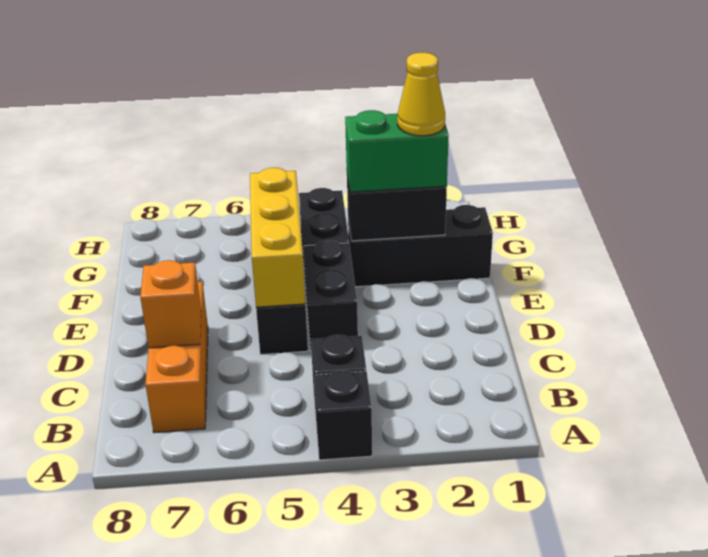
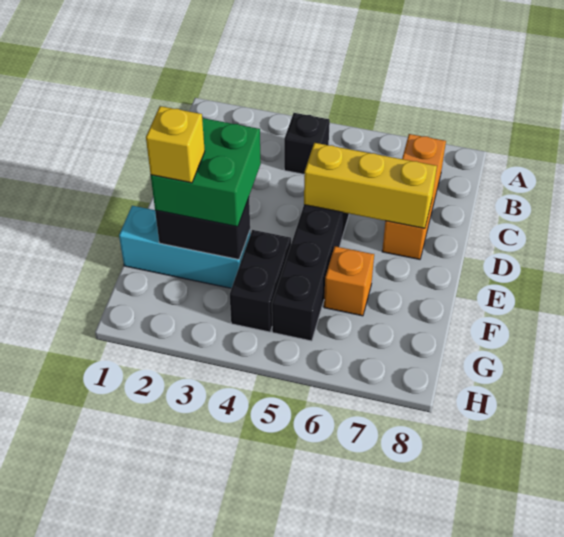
black brick A4 level 1 -> none
orange brick C7 level 2 -> orange brick F6 level 1
black brick D4:E4 level 1 -> none
yellow brick D5:F5 level 2 -> yellow brick D5:D7 level 2
black brick F1:F3 level 1 -> cyan brick F1:F3 level 1
green brick F2:F3 level 3 -> green brick E2:F3 level 3
yellow cone F2 level 4 -> yellow brick F2 level 4

